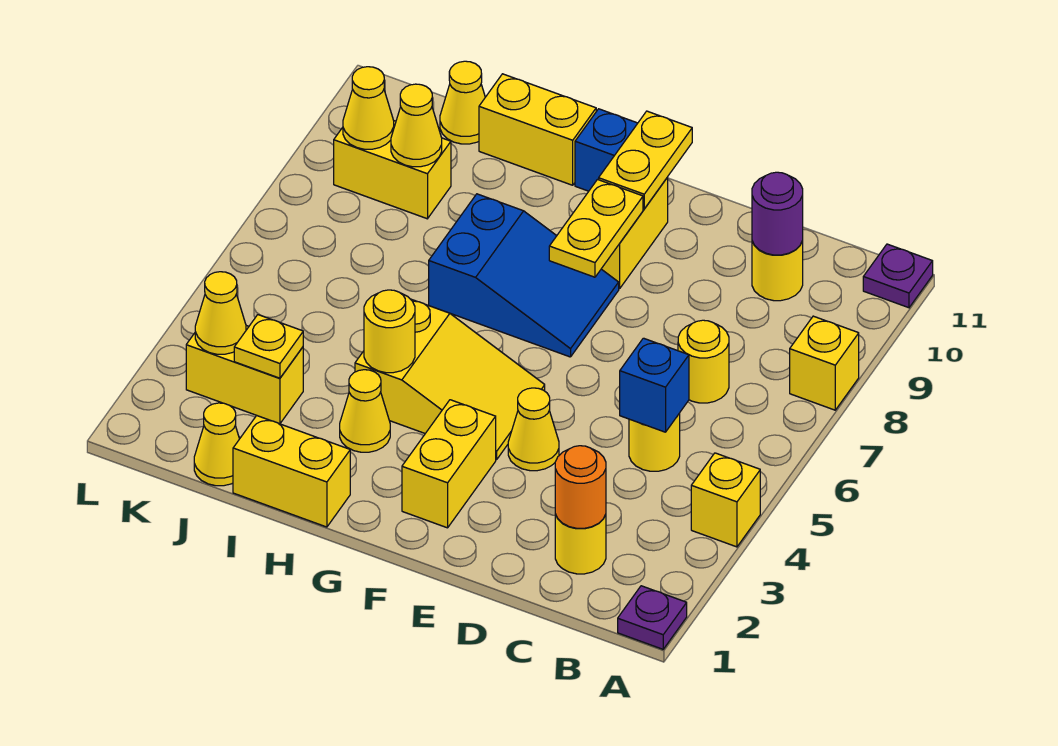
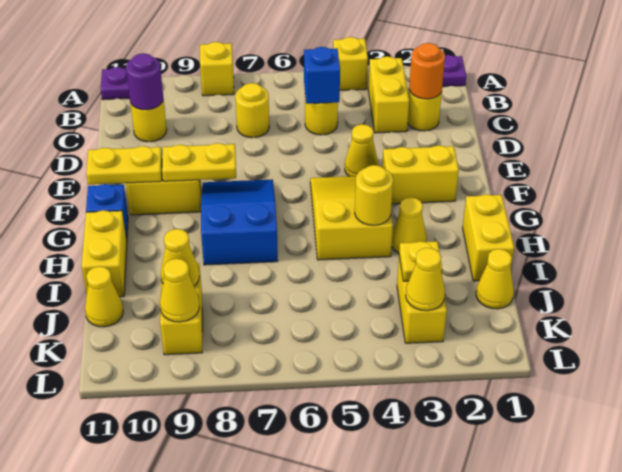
none -> yellow brick B3:C3 level 1

